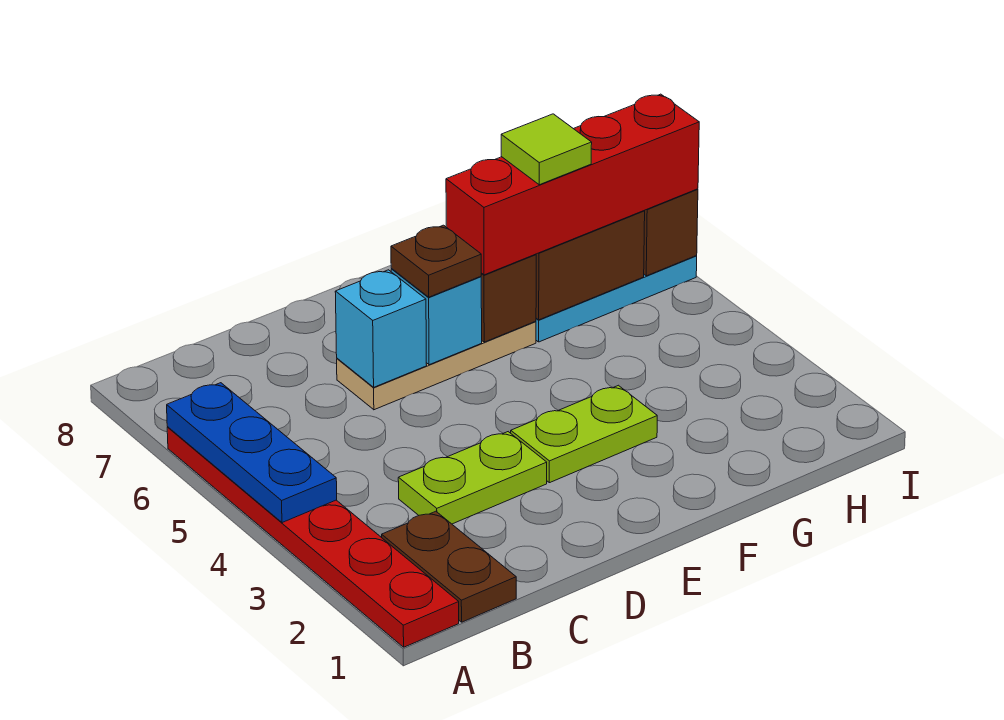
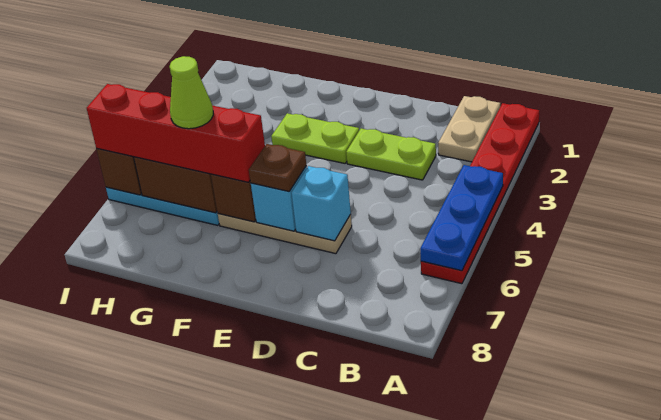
brown plate B1:B2 level 1 -> tan plate B1:B2 level 1
lime tile G6 level 4 -> lime cone G6 level 4

